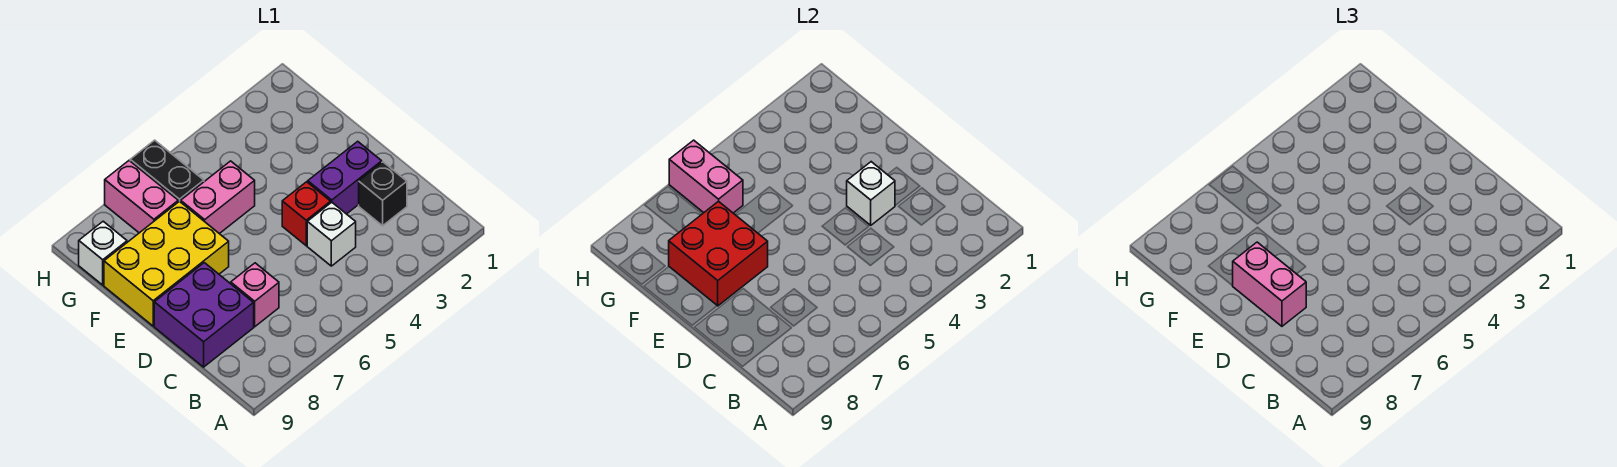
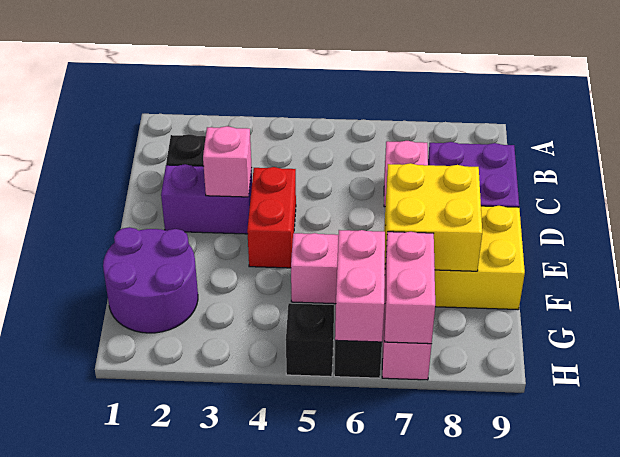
white brick C4 level 1 -> none
white brick D3 level 2 -> pink brick D3 level 2
red brick D4 level 1 -> red brick D4:E4 level 1
pink brick D8:E8 level 3 -> pink brick G7:H7 level 2
red brick E7:F8 level 2 -> yellow brick E7:F8 level 2
none -> purple round brick F1:G2 level 1
white brick G9 level 1 -> none
none -> black brick H5 level 1

